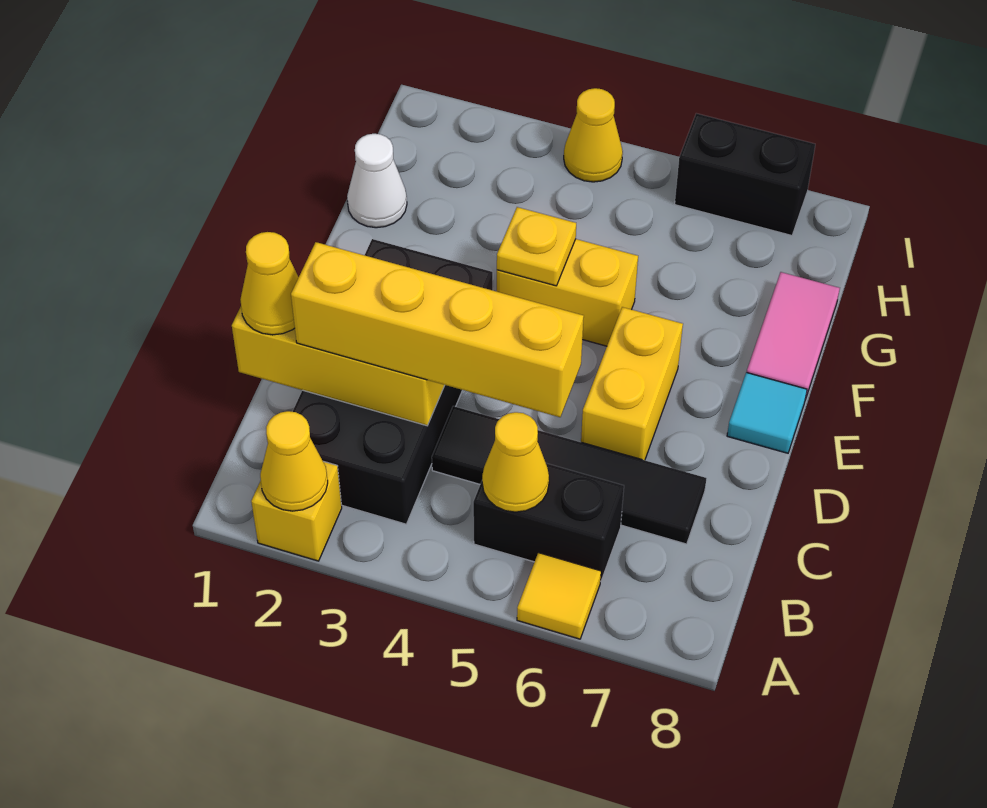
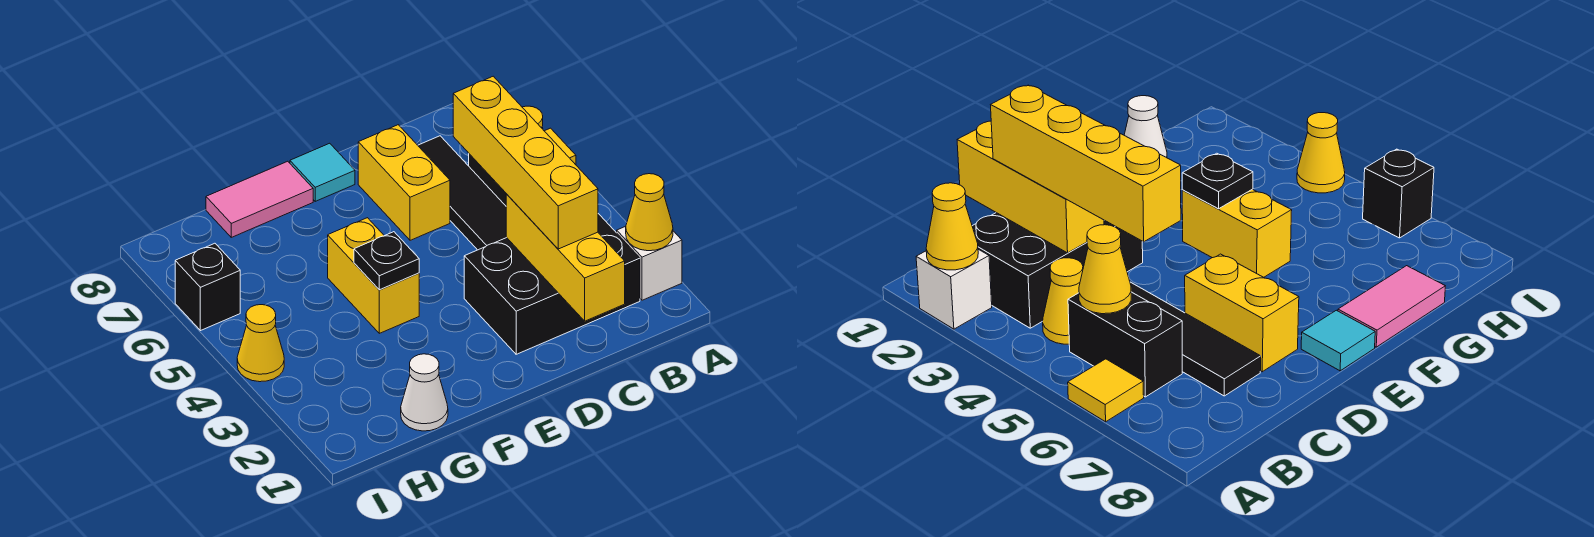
yellow brick A2 level 1 -> white brick A2 level 1
black brick B2:E3 level 1 -> black brick B2:D3 level 1
yellow cone C1 level 3 -> yellow cone B4 level 1
yellow brick D6:E6 level 1 -> yellow brick D6:D7 level 1
yellow plate F4 level 2 -> black plate F4 level 2
black brick I6:I7 level 1 -> black brick I6 level 1

